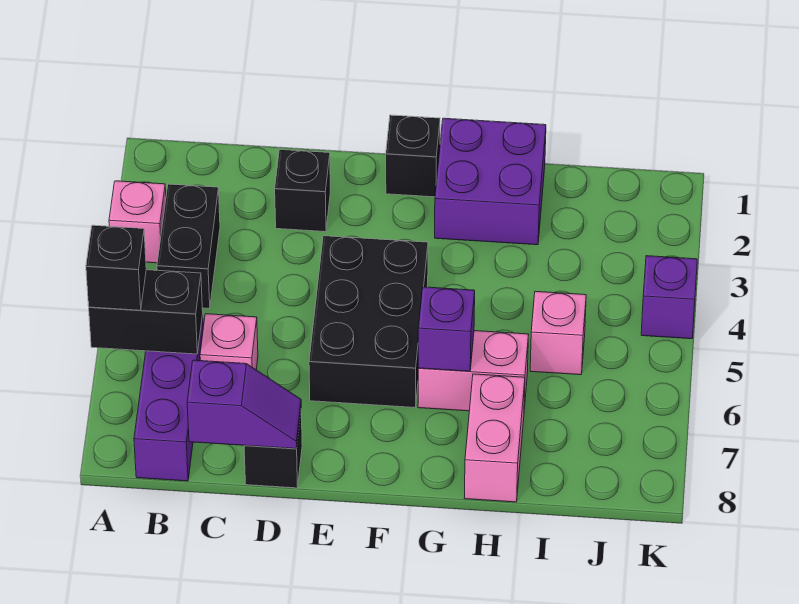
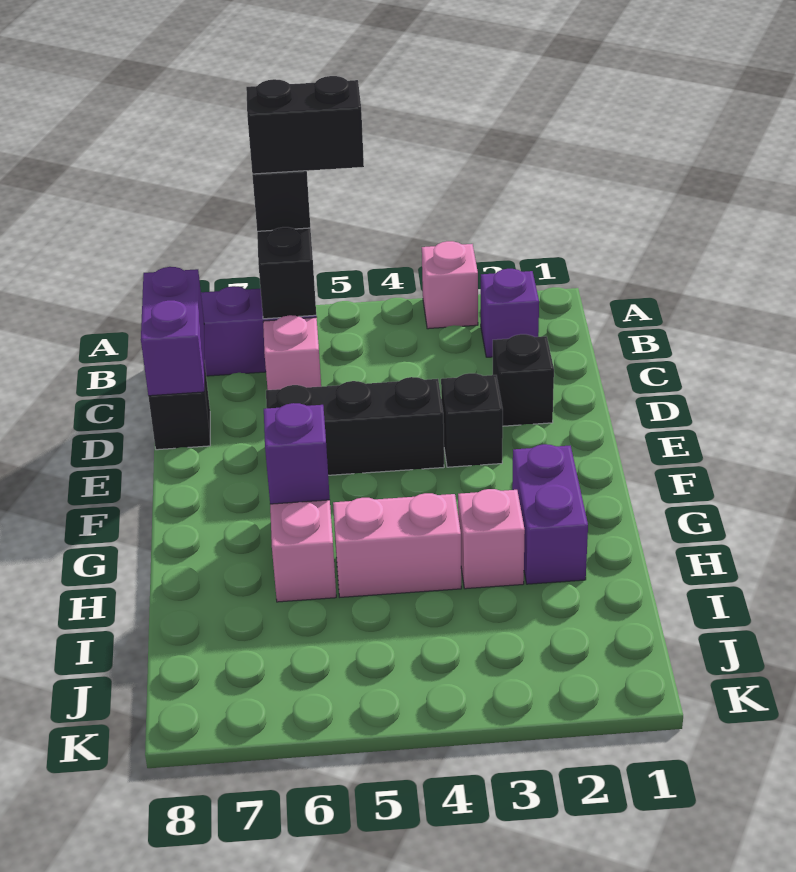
black brick B3:B4 level 1 -> black brick A5:A6 level 4
purple slope C8:D8 level 2 top C -> purple brick C8:D8 level 2
black brick E4:F6 level 1 -> black brick E4:E6 level 1
black brick F1 level 1 -> black brick E3 level 1
purple brick G1:H2 level 1 -> purple brick G2:H2 level 1
pink brick H7:H8 level 1 -> pink brick H4:H5 level 1
pink brick I5 level 1 -> pink brick H3 level 1
purple brick K4 level 1 -> purple brick B2 level 1

